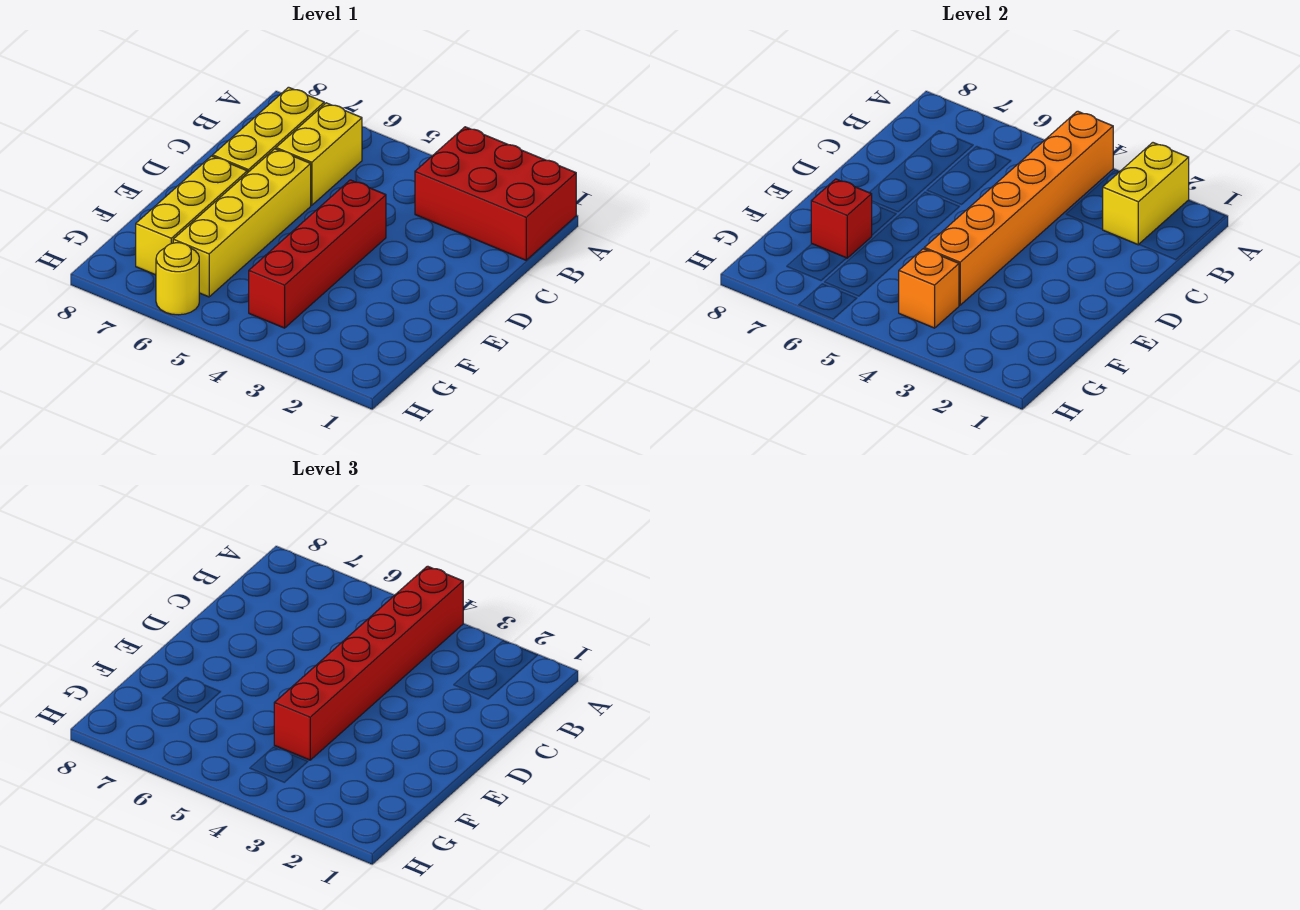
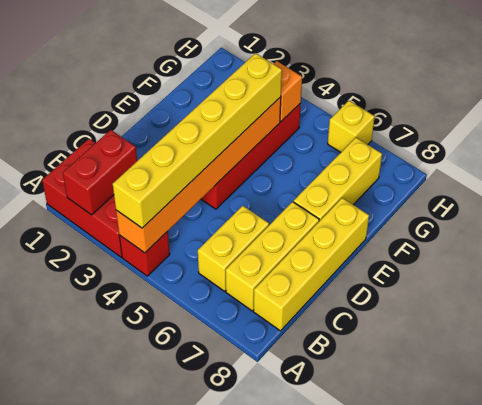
yellow brick A2:B2 level 2 -> red brick A2:B2 level 2
red brick A4:F4 level 3 -> yellow brick A4:F4 level 3
yellow brick D6:G6 level 1 -> yellow brick B8:E8 level 1
red brick F7 level 2 -> red brick A4 level 1
yellow round brick H6 level 1 -> yellow brick H6 level 1

